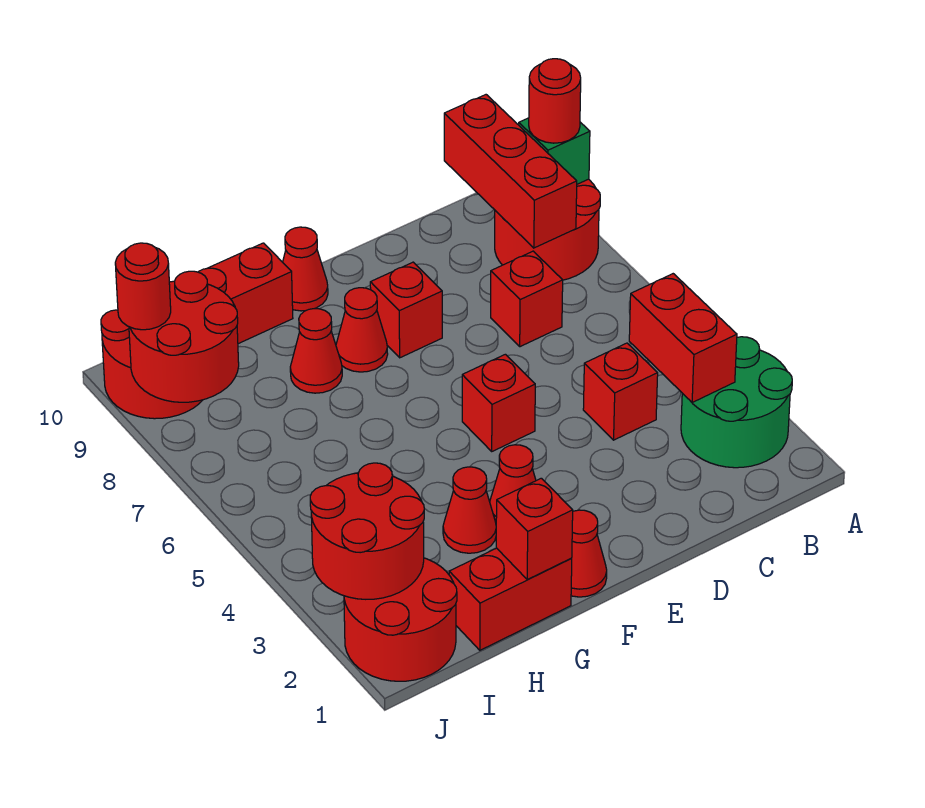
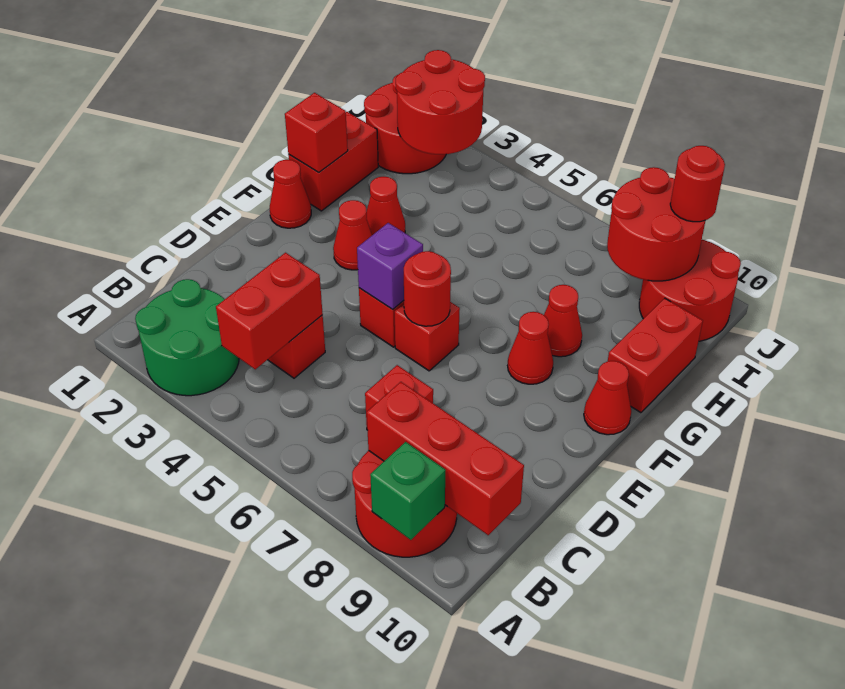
red round brick A9 level 3 -> red round brick E6 level 2
red brick B3:B4 level 2 -> red brick B4:C4 level 2
none -> purple brick E5 level 2
red brick E8 level 1 -> red brick E6 level 1

